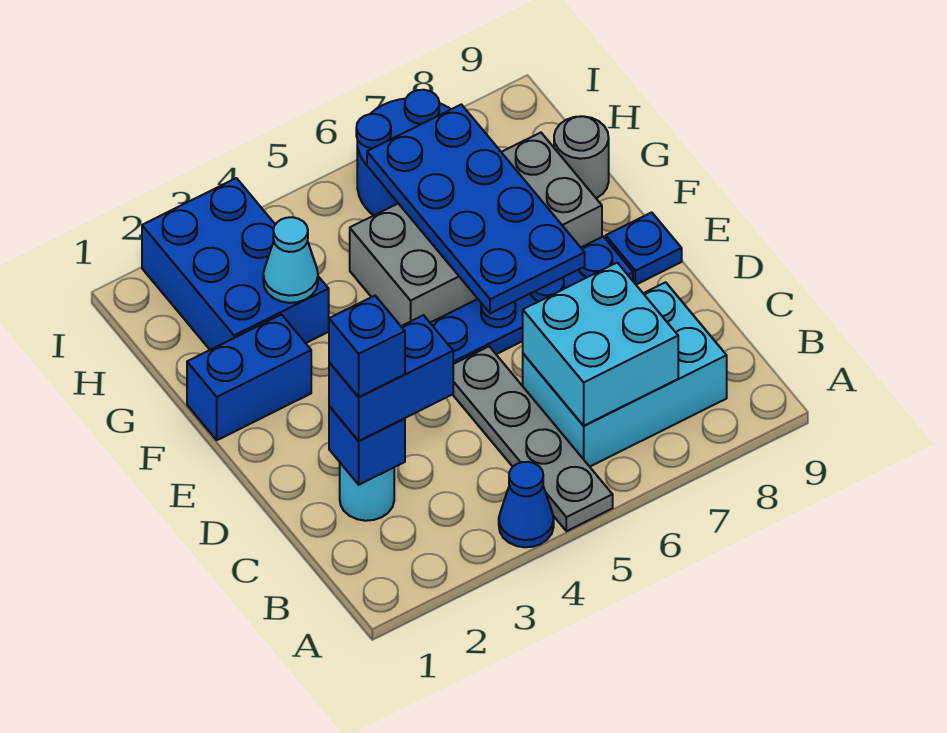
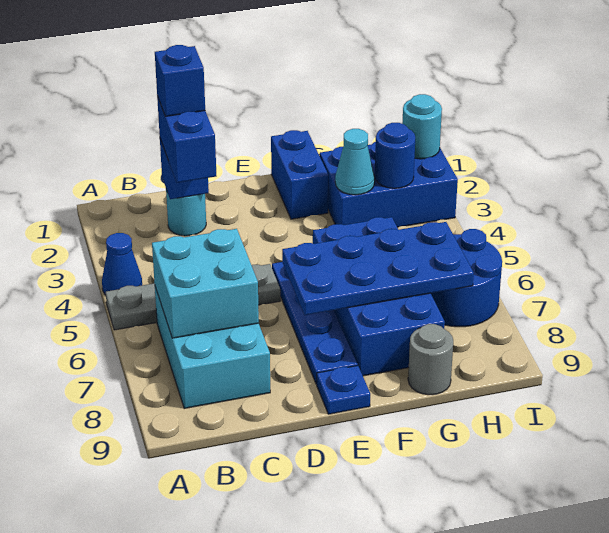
grey brick F5:G8 level 1 -> blue brick F5:G8 level 1
none -> blue round brick H3 level 2
none -> cyan round brick I2 level 2

